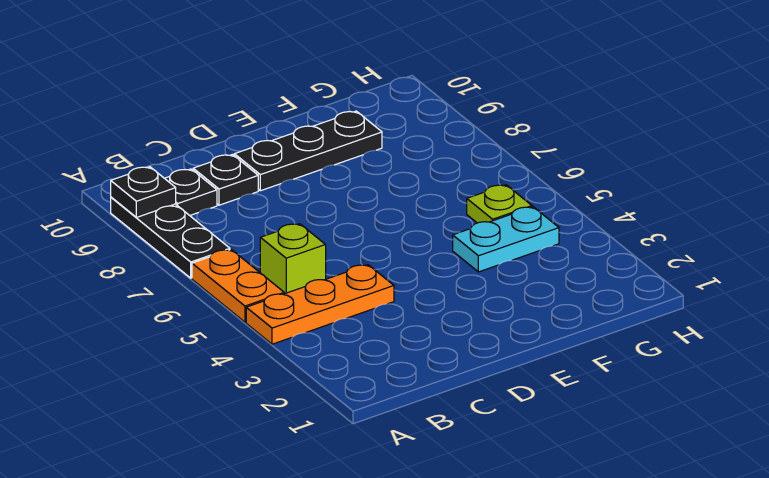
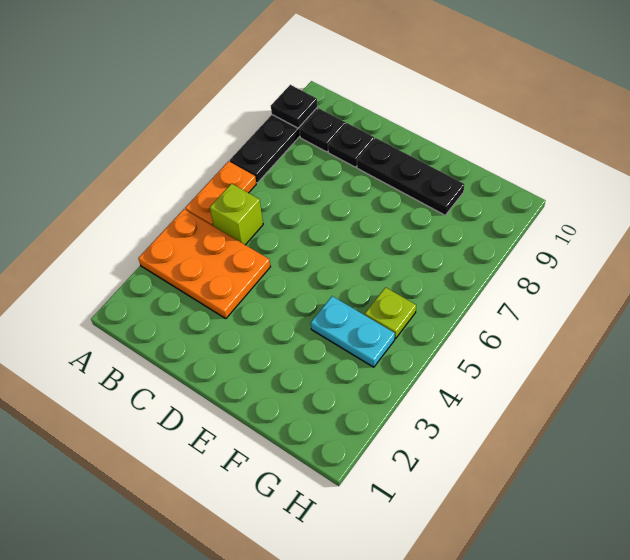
orange plate A4:C4 level 1 -> orange plate A3:C4 level 1

